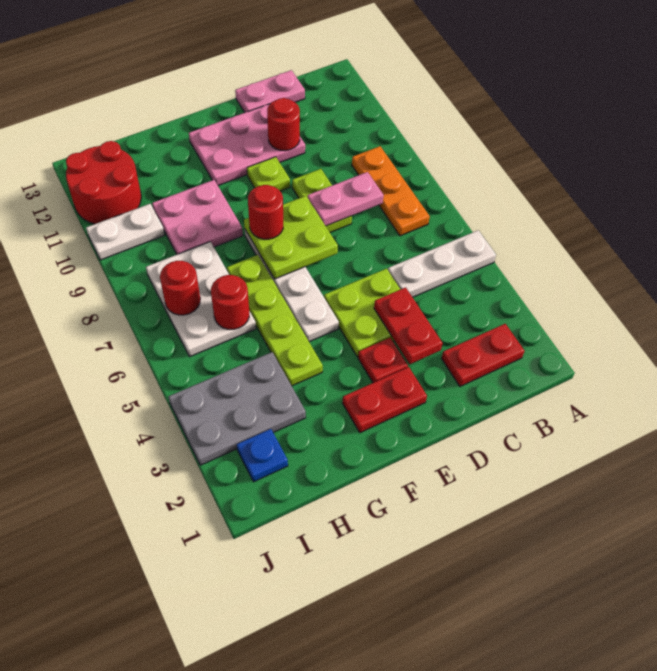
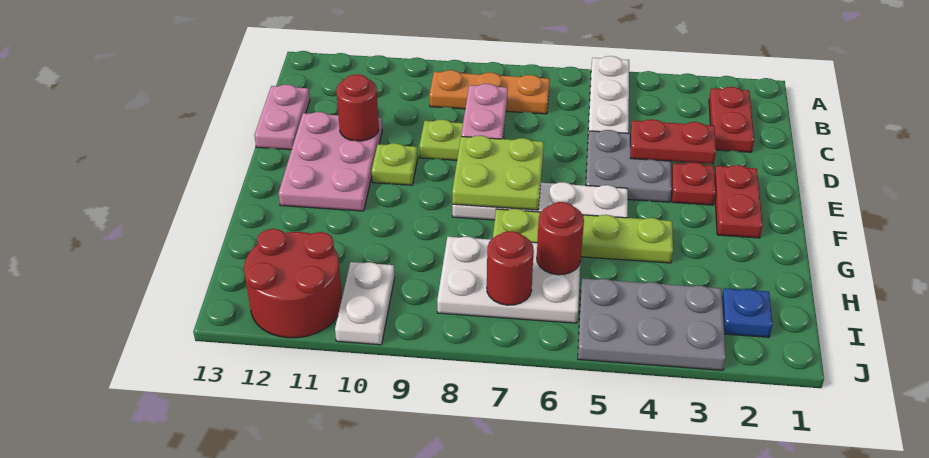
lime plate D4:E5 level 1 -> grey plate D4:E5 level 1
red round brick F8 level 3 -> none
pink plate G9:H10 level 1 -> none
grey plate H3:J4 level 1 -> grey plate I3:J5 level 1

